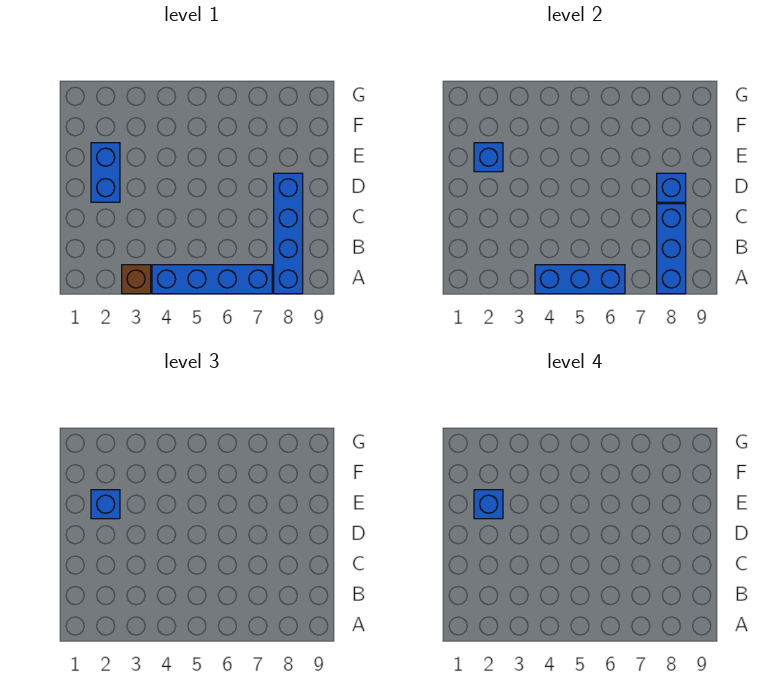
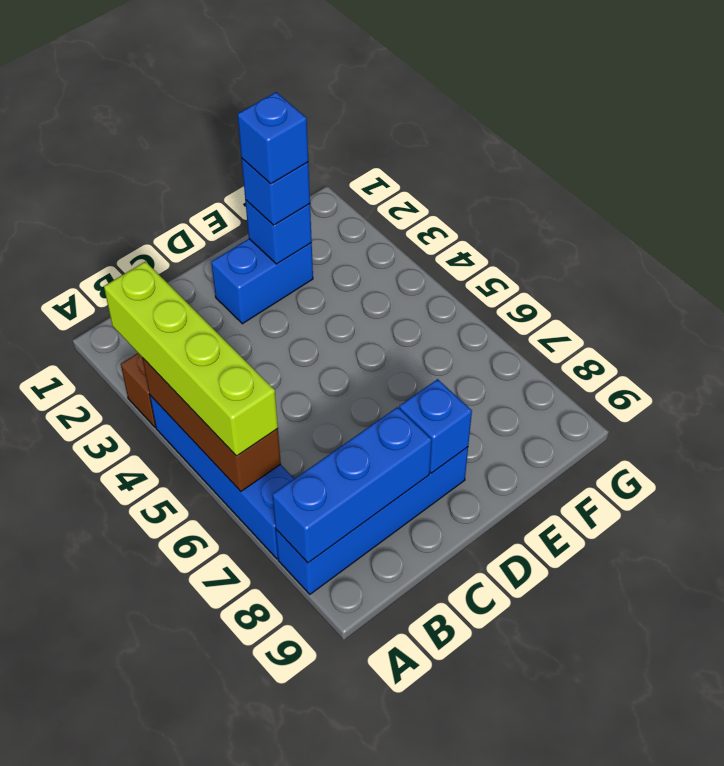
none -> lime brick A3:A6 level 3
blue brick A4:A6 level 2 -> brown brick A4:A6 level 2

